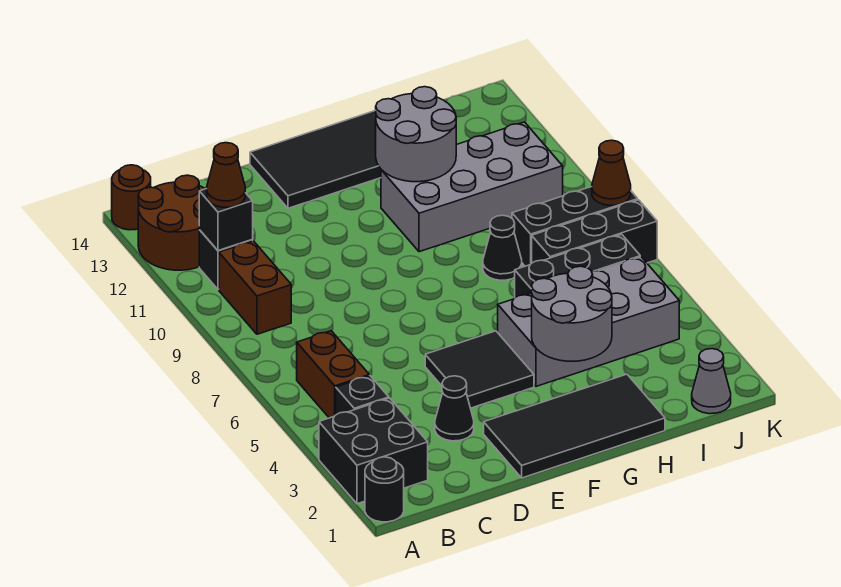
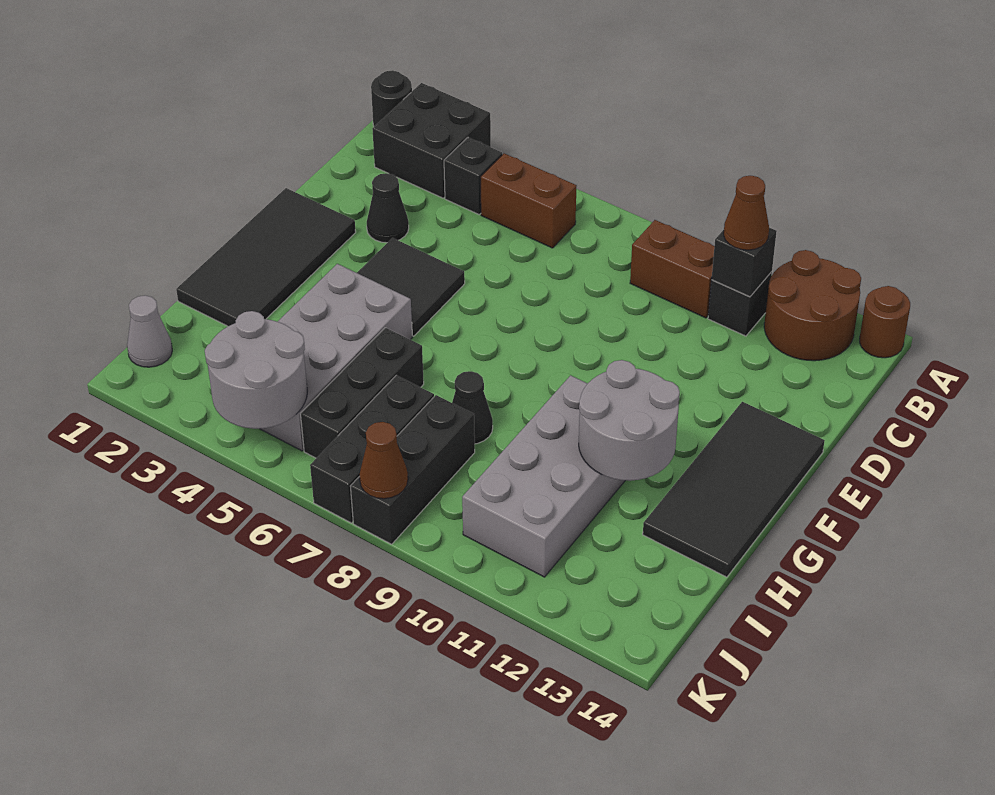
grey round brick G3:H4 level 2 -> grey round brick J4:K5 level 2

